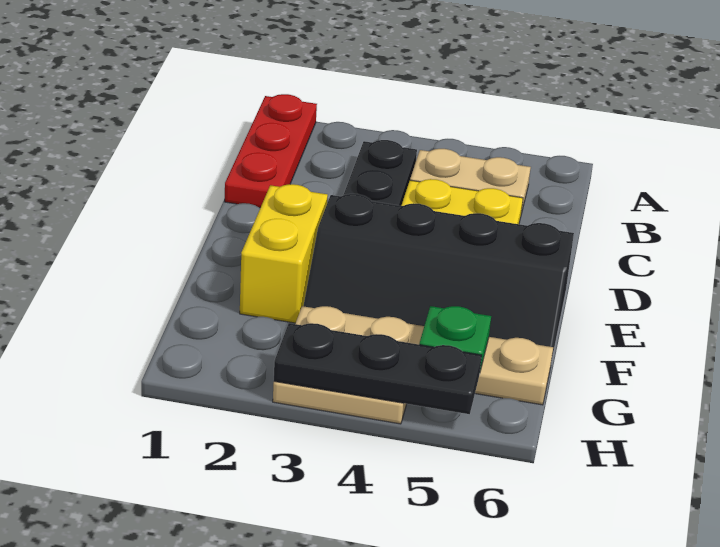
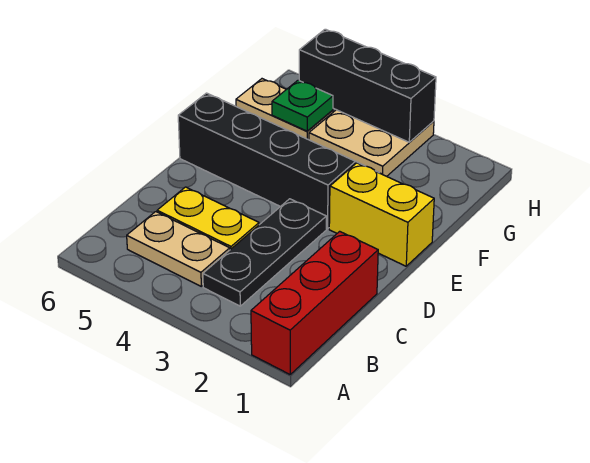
red plate A1:C1 level 1 -> red brick A1:C1 level 1
yellow brick E2:F2 level 1 -> yellow brick E1:E2 level 1
black plate H3:H5 level 2 -> black brick H3:H5 level 2

